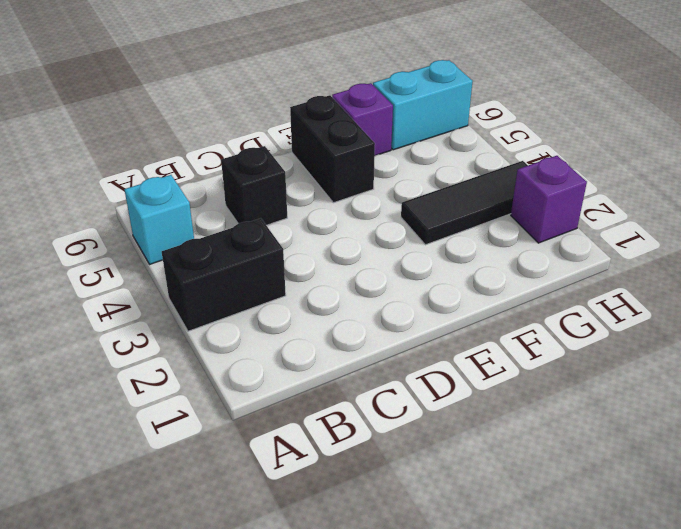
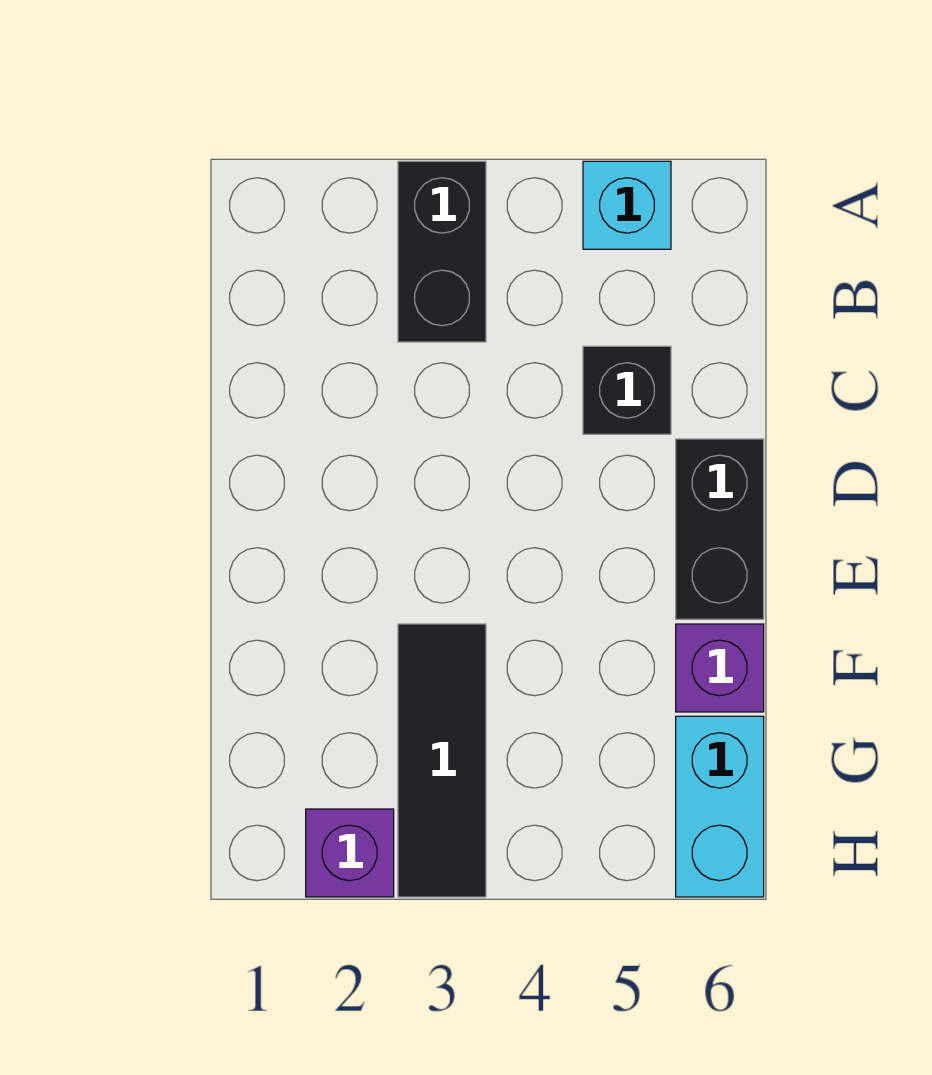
black brick E5:E6 level 1 -> black brick D6:E6 level 1

